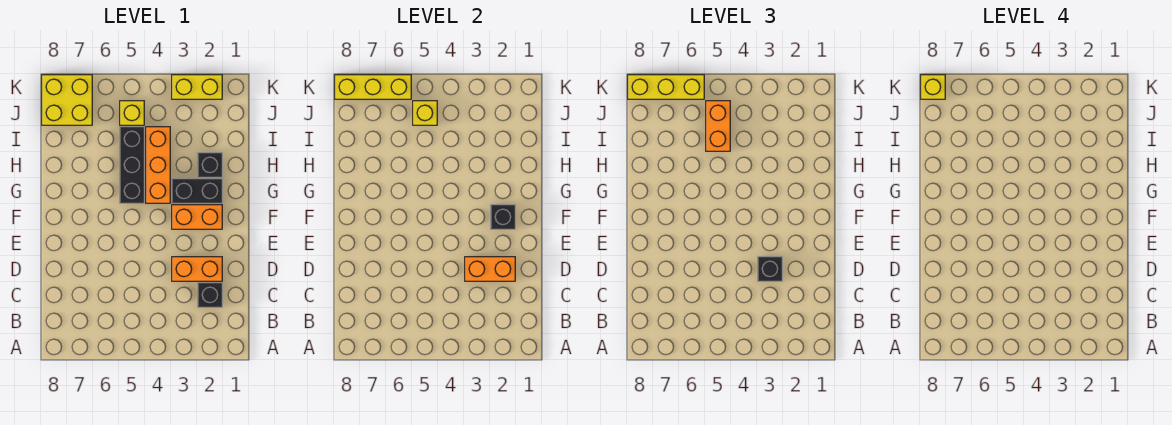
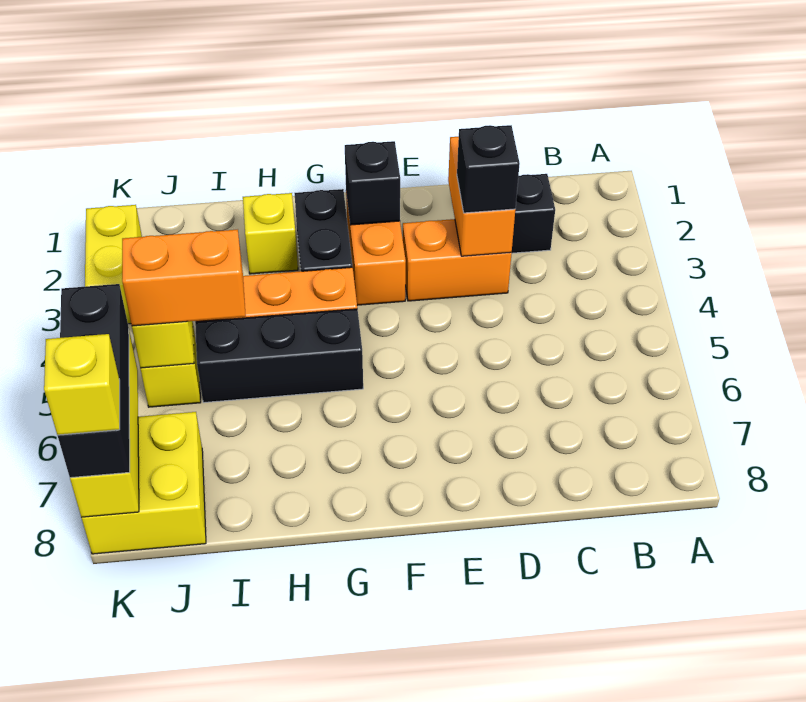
orange brick D2:D3 level 1 -> orange brick D3:E3 level 1
black brick H2 level 1 -> yellow brick H2 level 1
yellow brick K6:K8 level 3 -> black brick K6:K8 level 3

